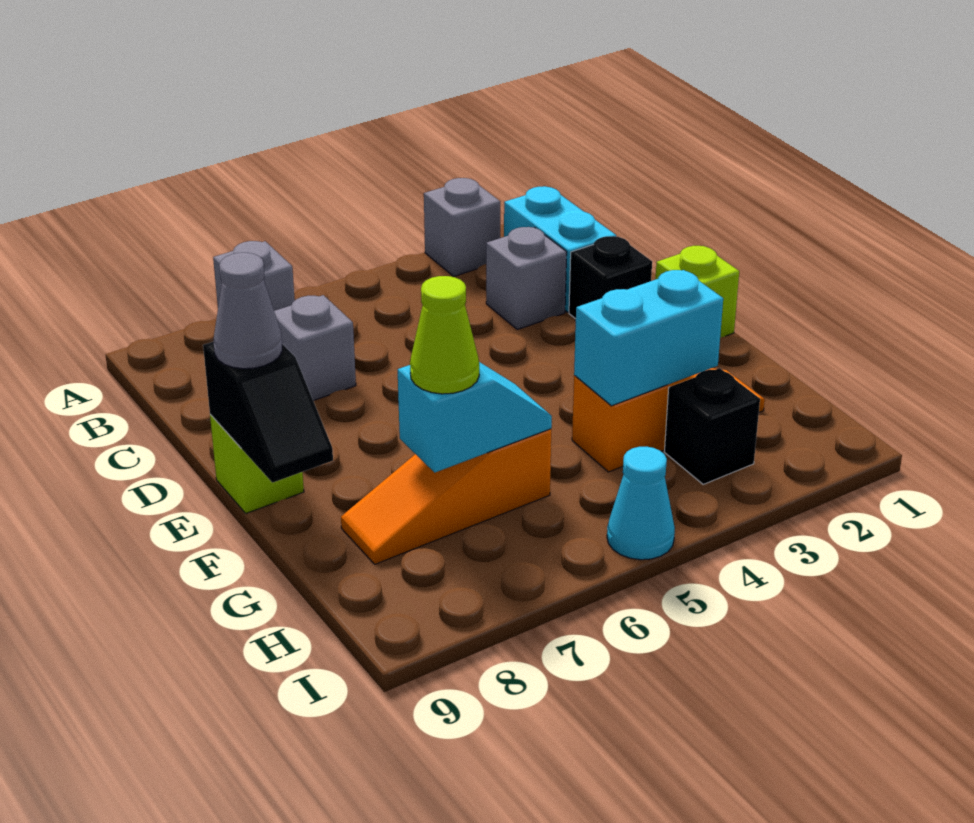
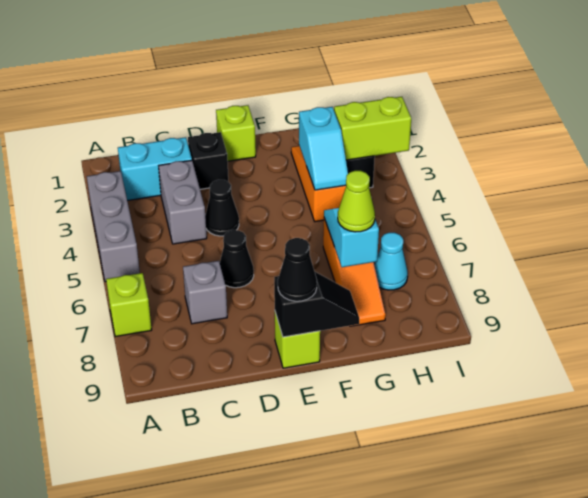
grey brick A3 level 1 -> grey brick A3:A5 level 1
grey brick A7 level 1 -> lime brick A7 level 1
grey brick C3 level 1 -> grey brick C3:C4 level 1
none -> black cone D4 level 1
none -> black cone D6 level 1
grey cone E9 level 3 -> black cone E9 level 3
cyan brick G3:G4 level 2 -> cyan slope G3:G4 level 2 top 3
none -> lime brick H3:I3 level 2
cyan cone I5 level 1 -> cyan cone H7 level 1

